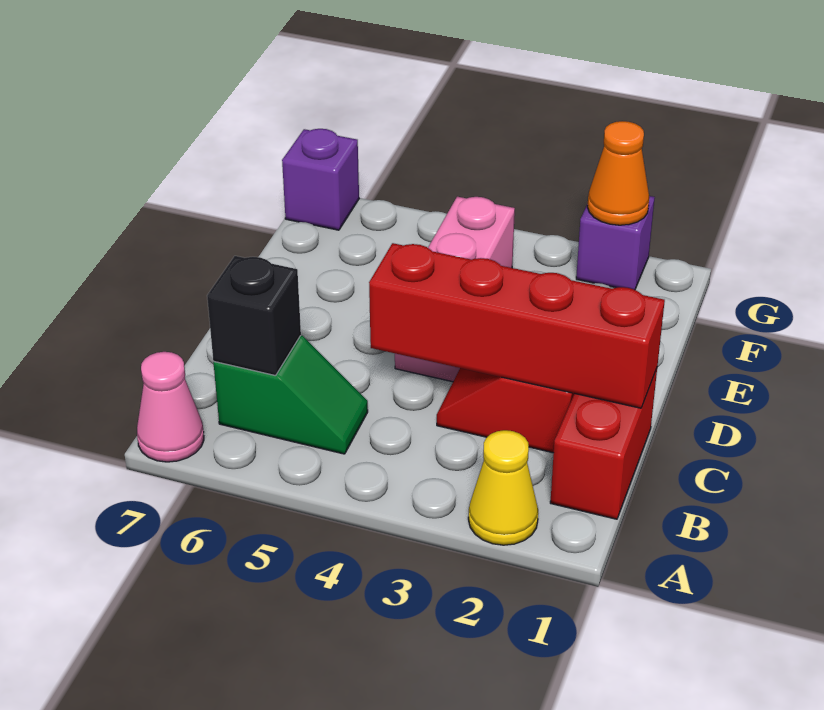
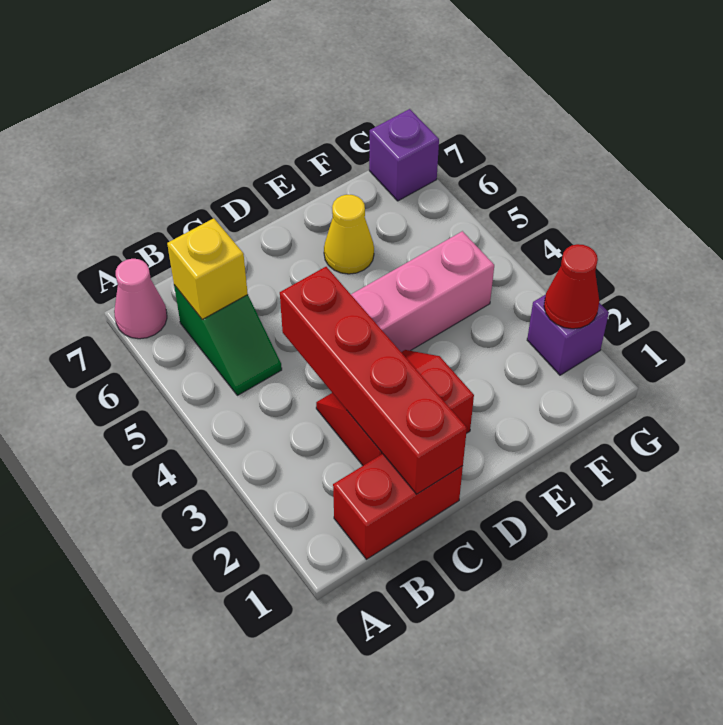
yellow cone A2 level 1 -> yellow cone E6 level 1
black brick B6 level 2 -> yellow brick B6 level 2
orange cone G2 level 2 -> red cone G2 level 2

